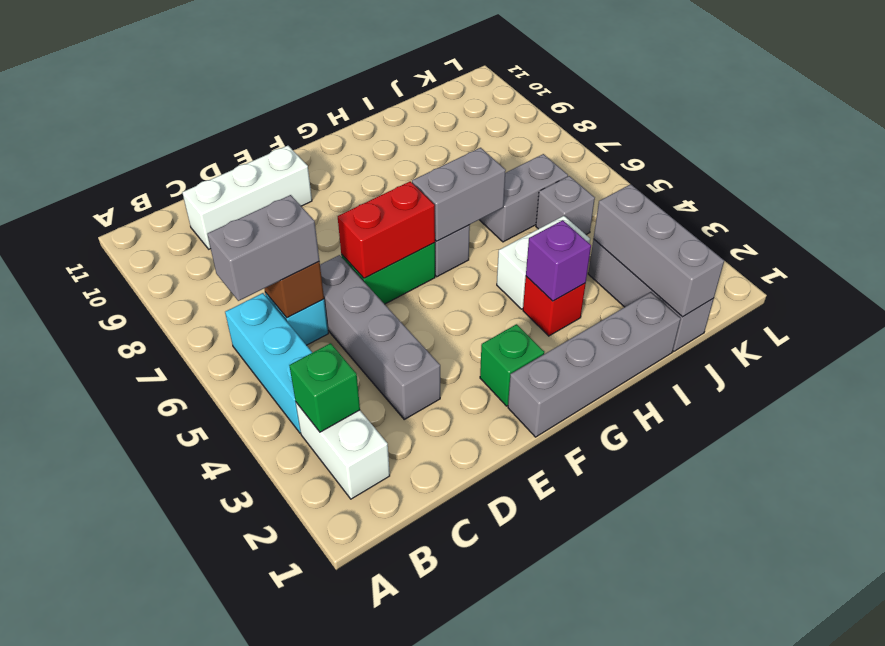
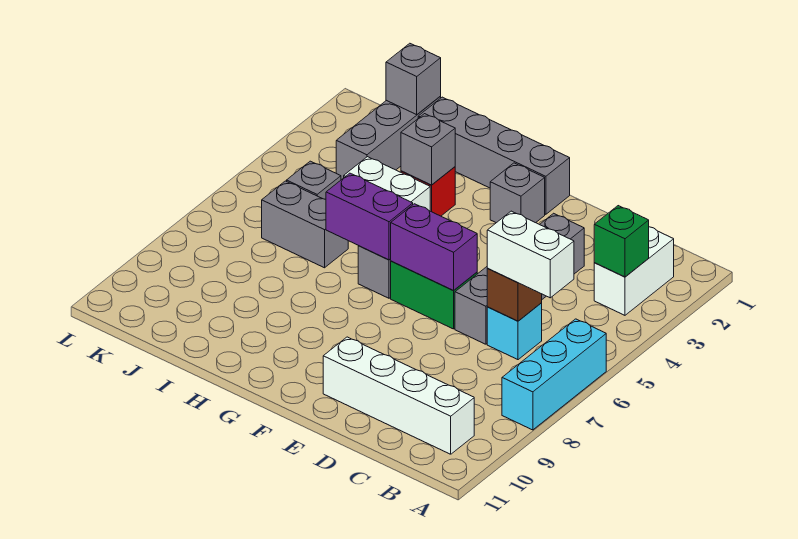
cyan brick B4:B6 level 1 -> cyan brick A6:A8 level 1
grey brick B6:C6 level 3 -> white brick B6:C6 level 3
white brick C10:E10 level 1 -> white brick B10:E10 level 1
red brick E6:F6 level 2 -> purple brick E6:F6 level 2
green brick F2 level 1 -> grey brick F2 level 1
grey brick G6:H6 level 2 -> purple brick G6:H6 level 2
purple brick H3 level 2 -> grey brick H3 level 2
grey brick J1:J3 level 2 -> grey brick J1 level 2

